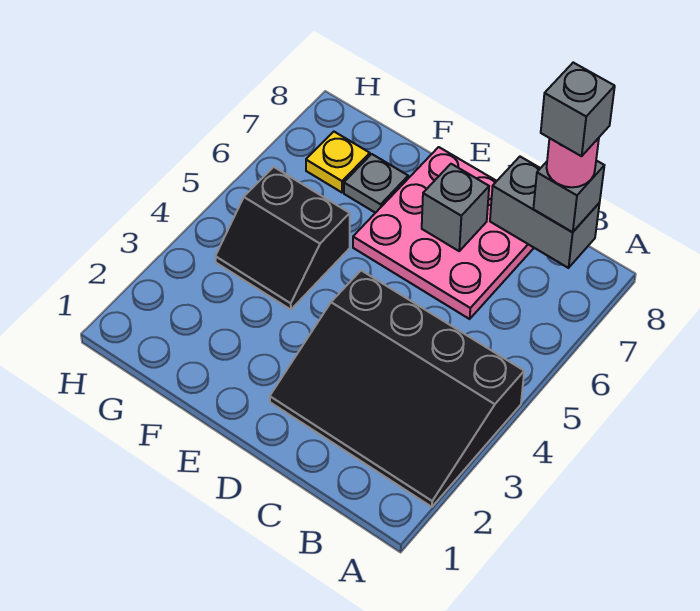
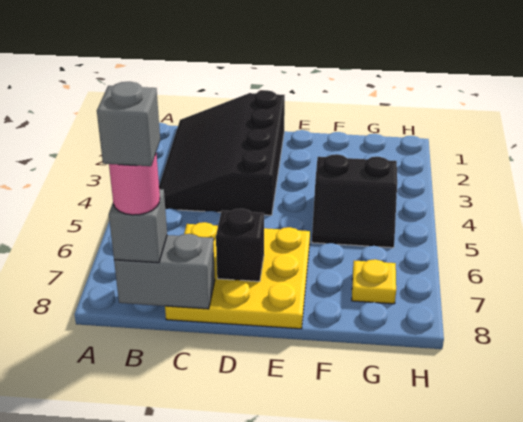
black slope A2:D4 level 1 top 4 -> black slope B1:D4 level 1 top D
pink plate C6:E8 level 1 -> yellow plate C6:E8 level 1
grey brick D7 level 2 -> black brick D7 level 2
black slope F4:G5 level 1 top 5 -> black slope F4:G5 level 1 top 4
grey plate F7 level 1 -> none

